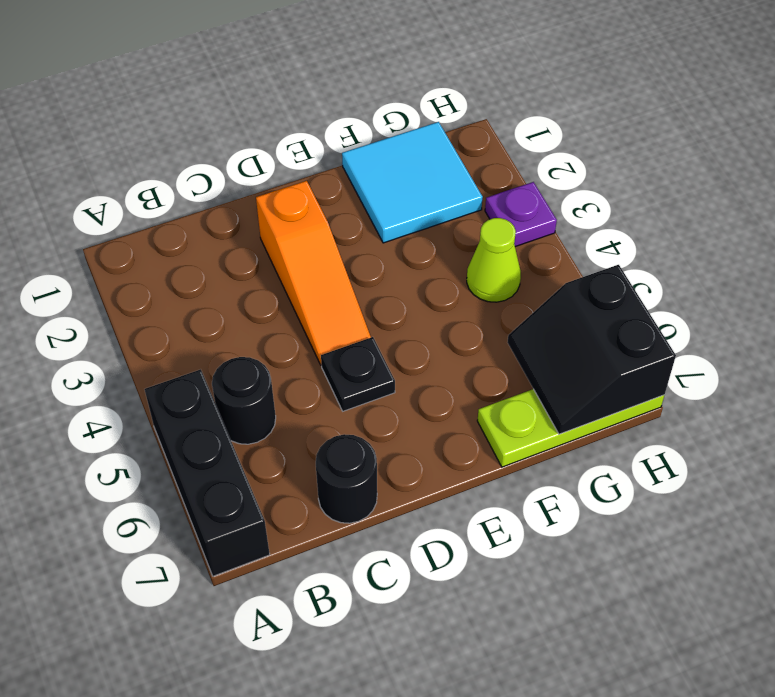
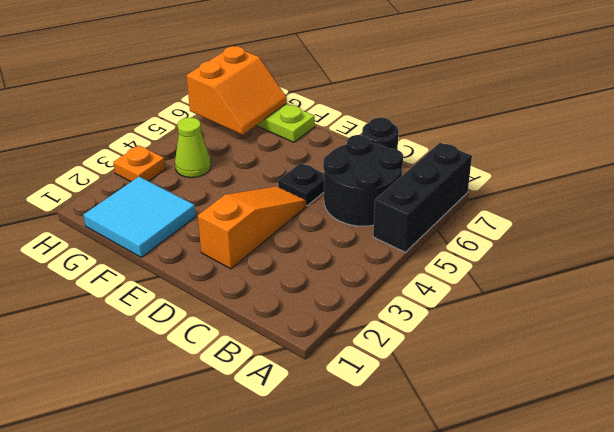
black round brick B5 level 1 -> black round brick B5:C6 level 1
black slope G6:H7 level 2 top H -> orange slope G6:H7 level 2 top H
purple plate H3 level 1 -> orange plate H3 level 1

